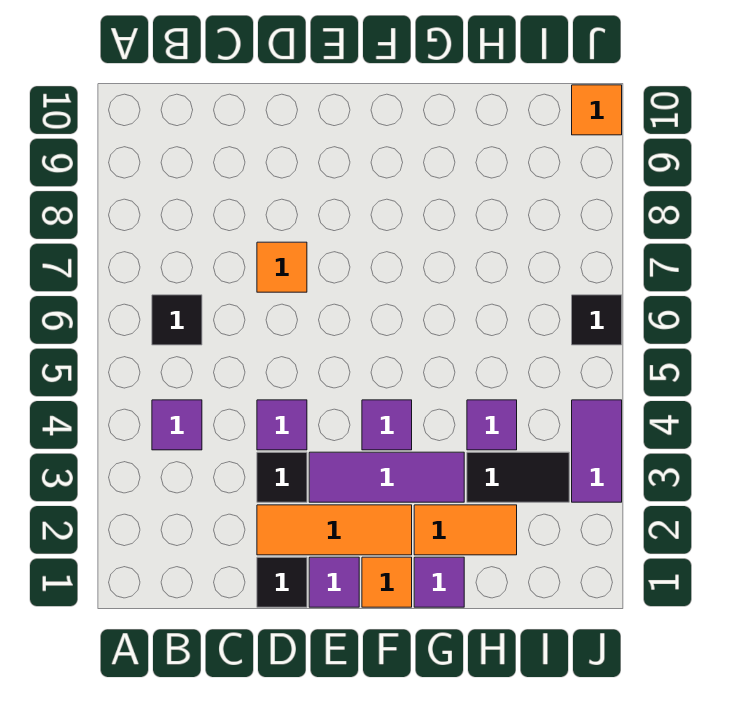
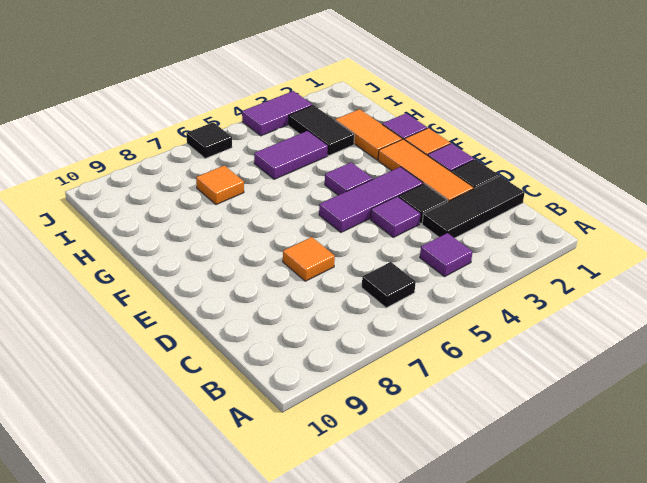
none -> black tile C1:C3 level 1
purple tile E3:G3 level 1 -> purple tile E3:E5 level 1
purple tile H4 level 1 -> purple tile H4:H5 level 1
orange tile J10 level 1 -> orange tile H7 level 1

